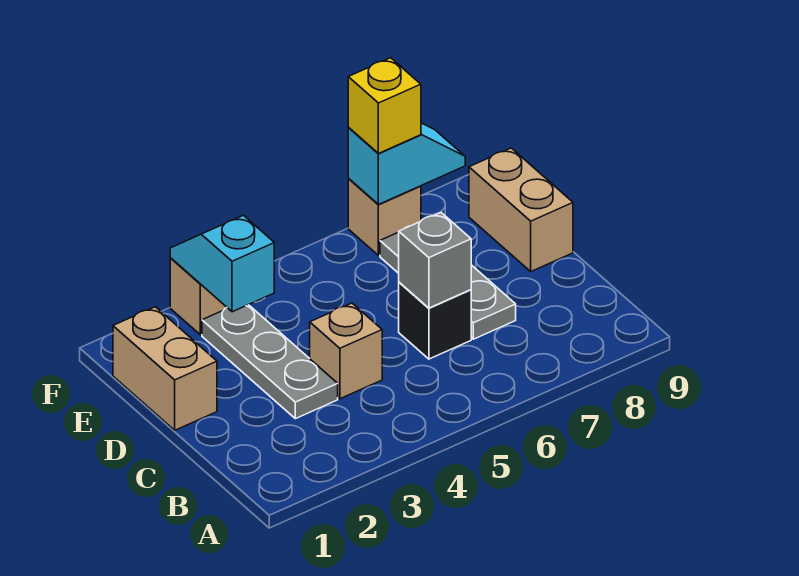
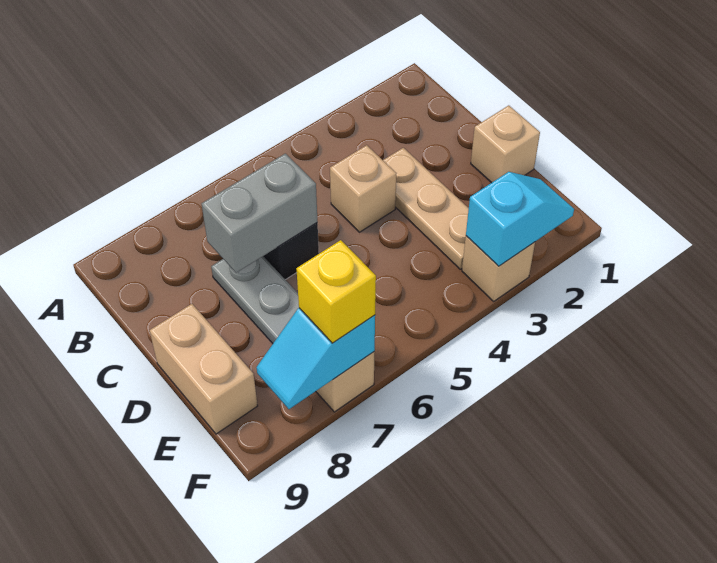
grey plate C3:E3 level 1 -> tan plate C3:E3 level 1
grey brick C6 level 2 -> grey brick C6:C7 level 2
tan brick D1:E1 level 1 -> tan brick D1 level 1
cyan slope E3:F3 level 2 top E -> cyan slope F2:F3 level 2 top 3

